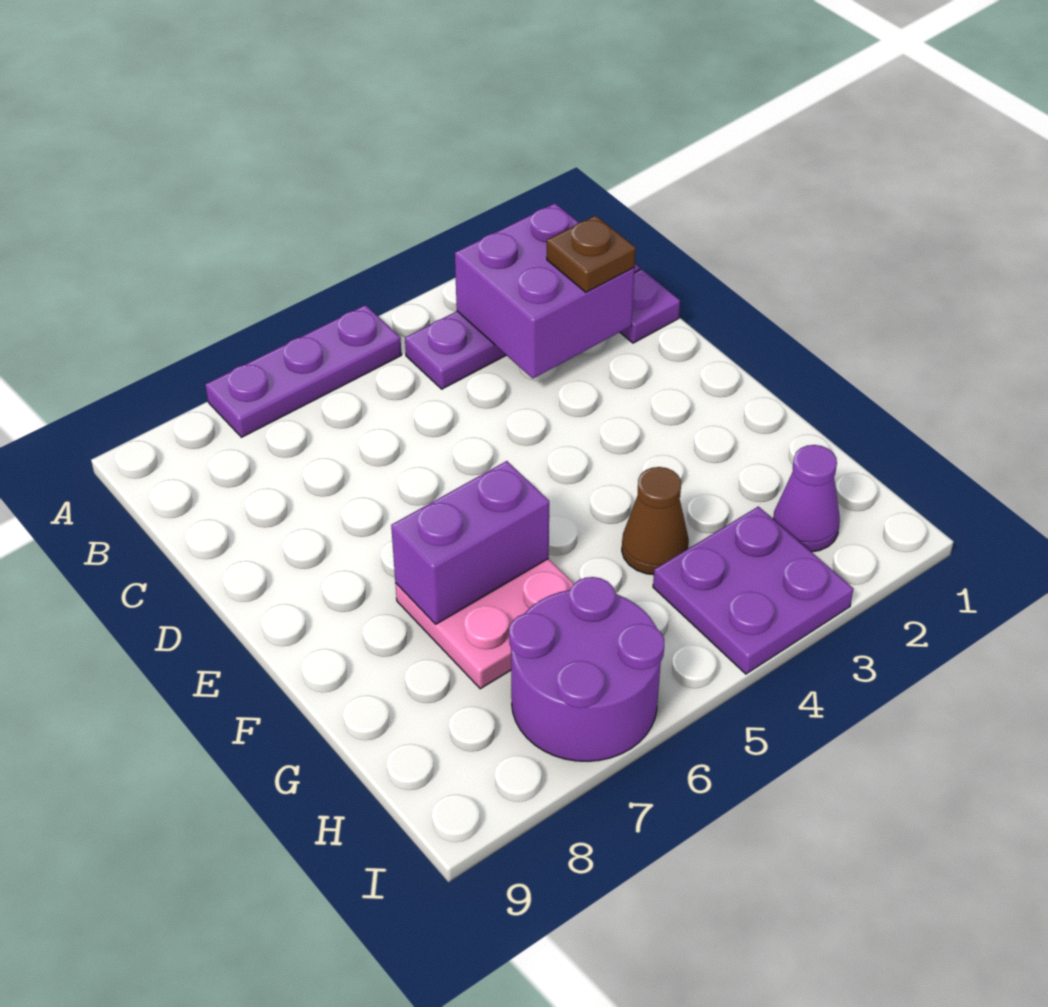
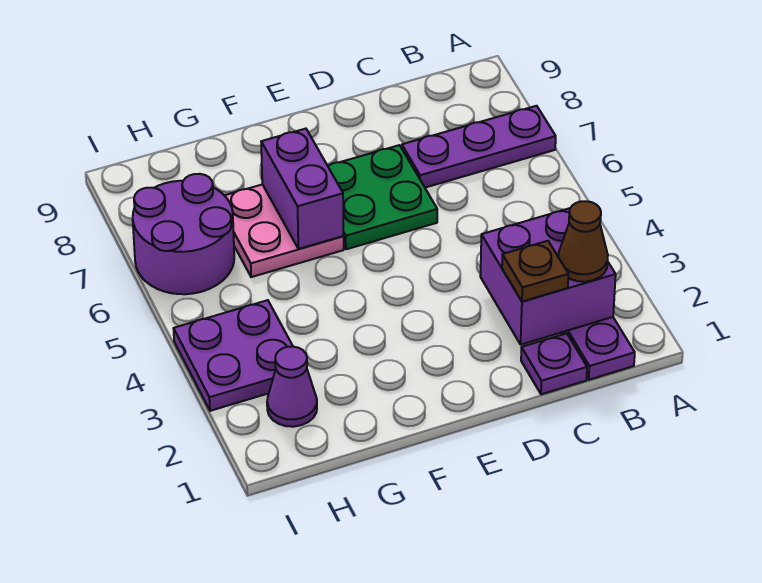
purple plate A5:A7 level 1 -> purple plate A7:C7 level 1
none -> green plate D6:E7 level 1
brown cone G4 level 1 -> brown cone B2 level 3

